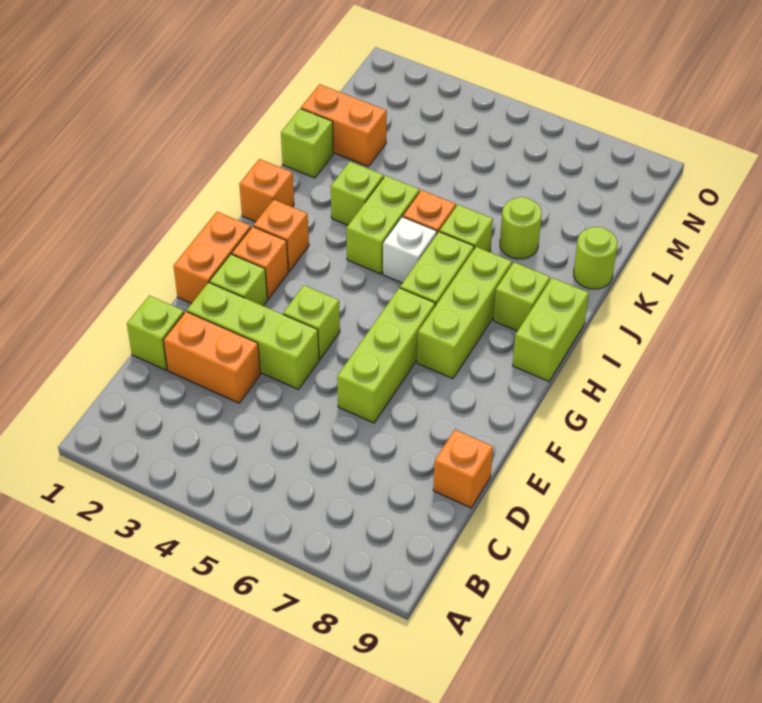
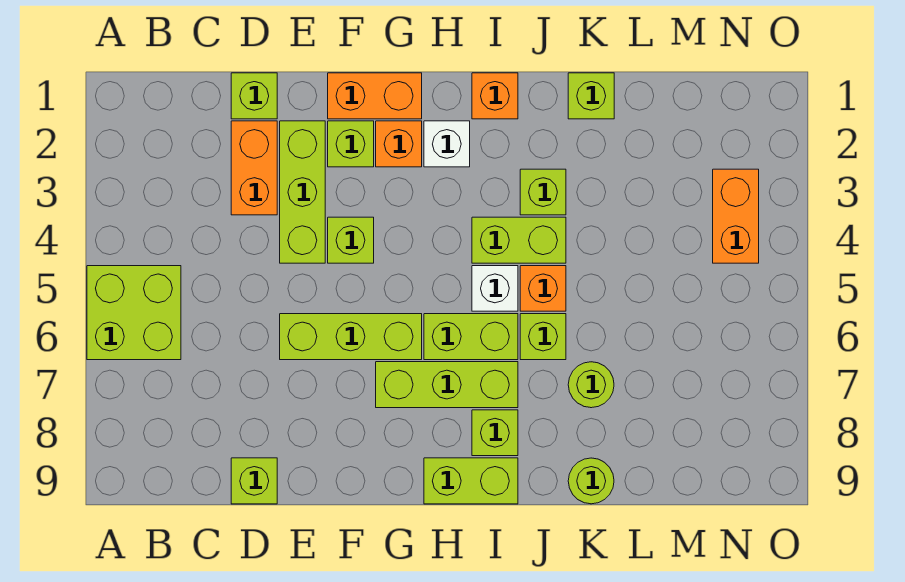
none -> lime brick A5:B6 level 1
orange brick D9 level 1 -> lime brick D9 level 1
orange brick H2 level 1 -> white brick H2 level 1
orange brick L1:L2 level 1 -> orange brick N3:N4 level 1

